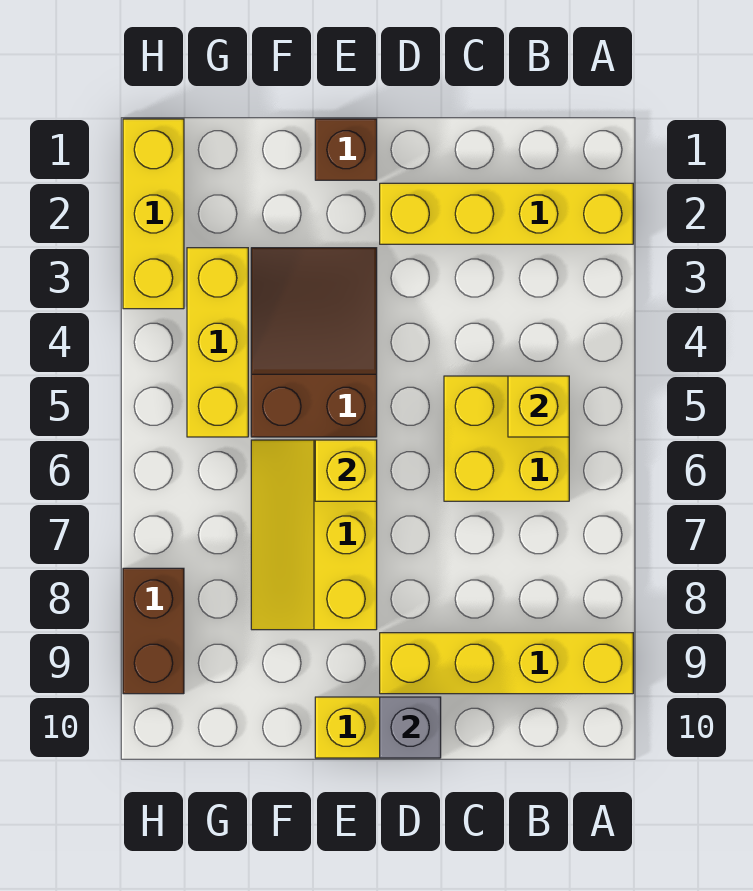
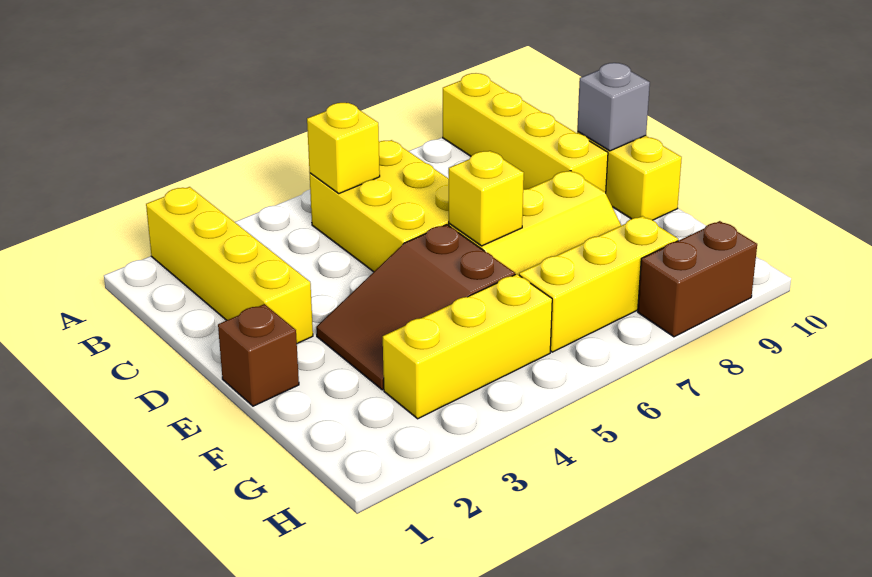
yellow brick B5:C6 level 1 -> yellow brick B5:D6 level 1
yellow brick H1:H3 level 1 -> yellow brick G6:G8 level 1

